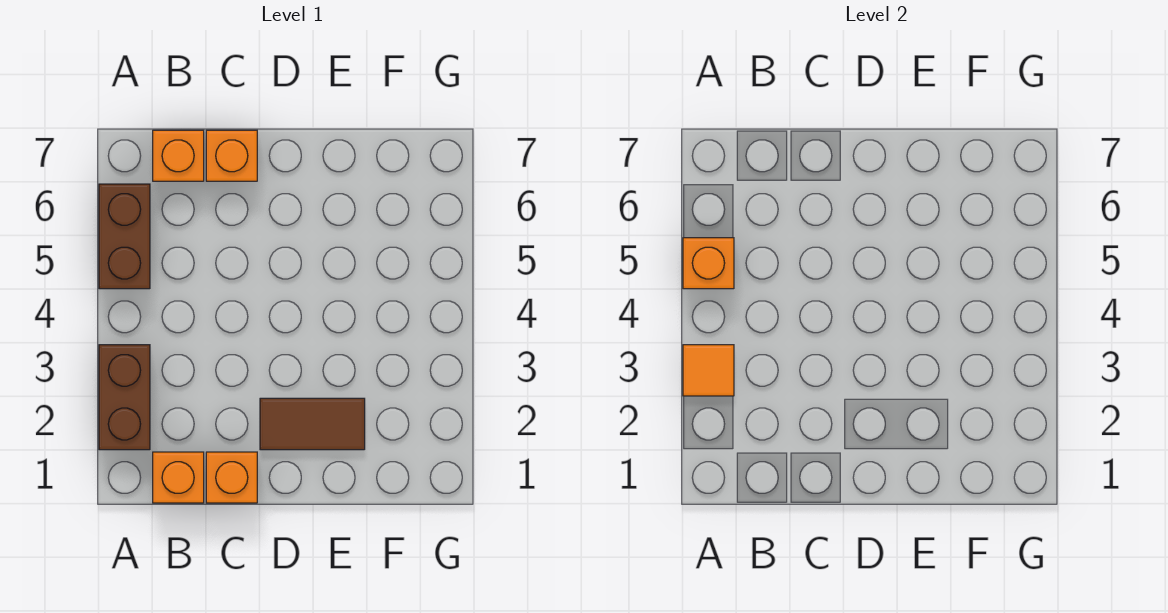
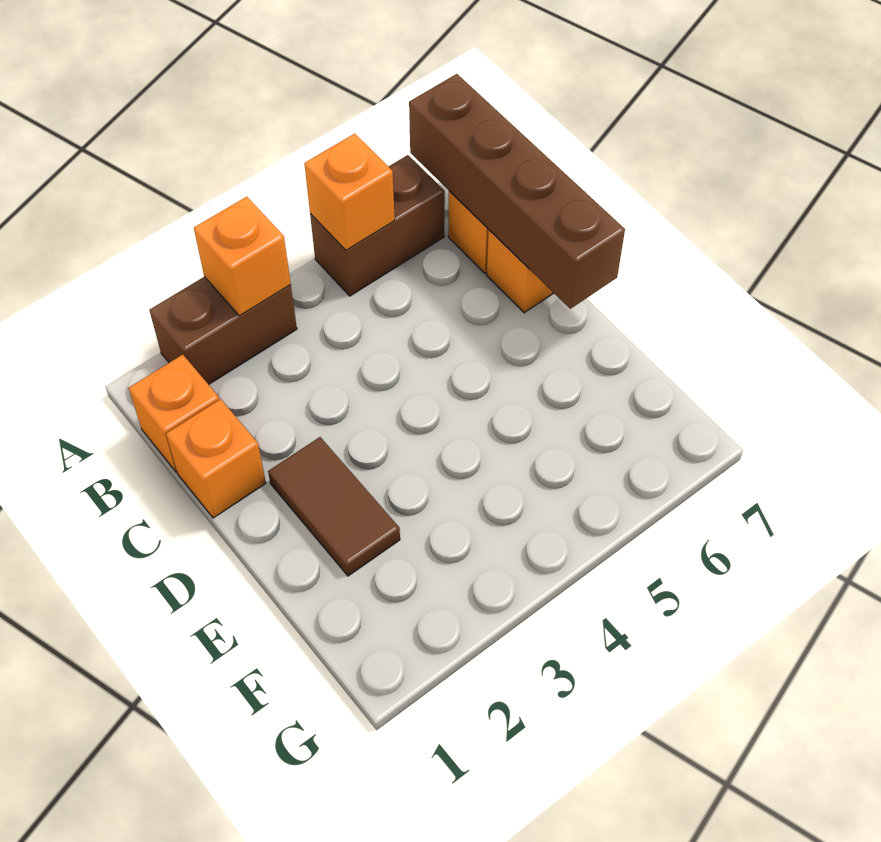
orange tile A3 level 2 -> orange brick A3 level 2
none -> brown brick A7:D7 level 2

